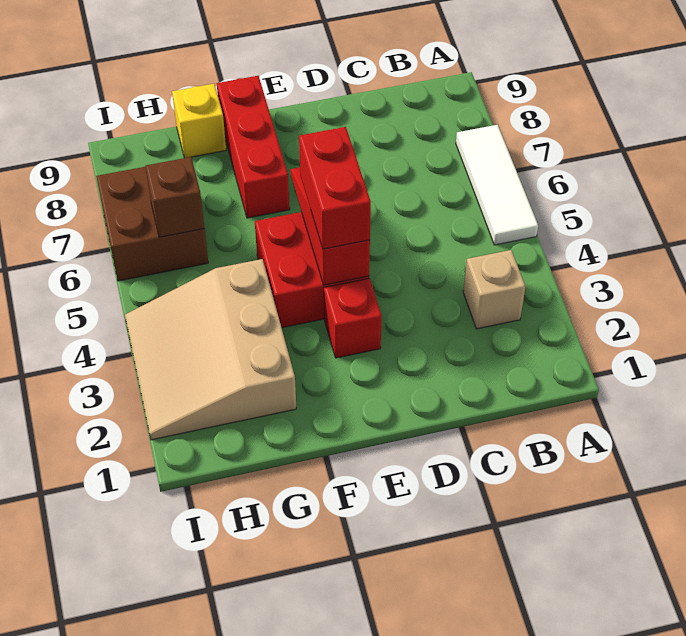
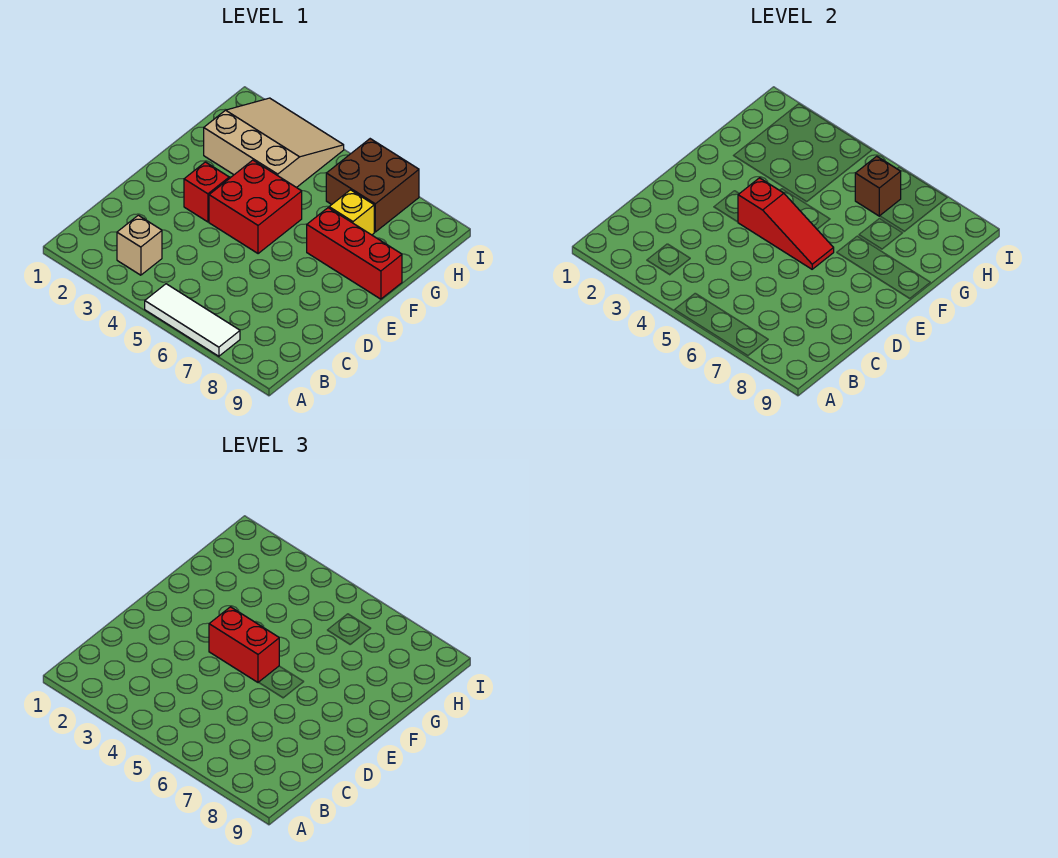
yellow brick G9 level 1 -> yellow brick G7 level 1

